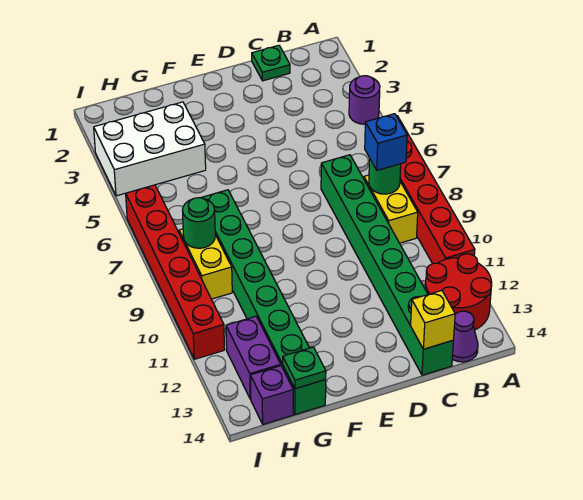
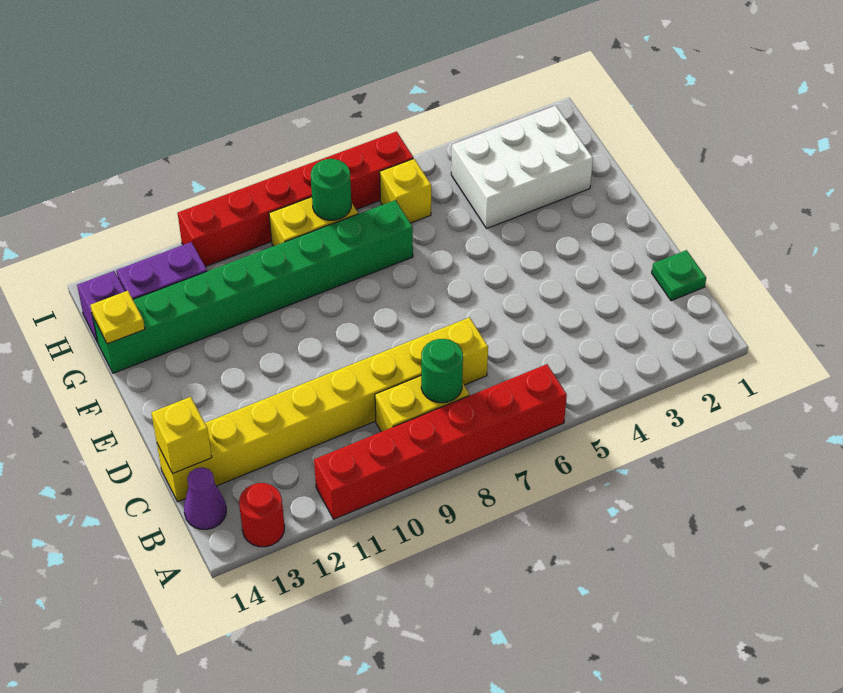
purple round brick A4 level 1 -> none
red round brick A12:B13 level 1 -> red round brick A13 level 1
blue brick B8 level 3 -> none
green brick C7:C14 level 1 -> yellow brick C7:C14 level 1
white brick G3:I4 level 1 -> white brick G2:H4 level 1
green plate G14 level 2 -> yellow plate G14 level 2
none -> yellow brick H6 level 1

